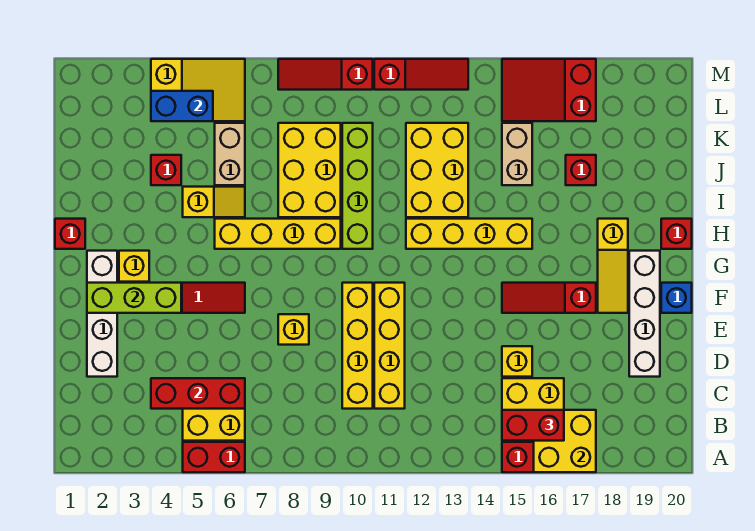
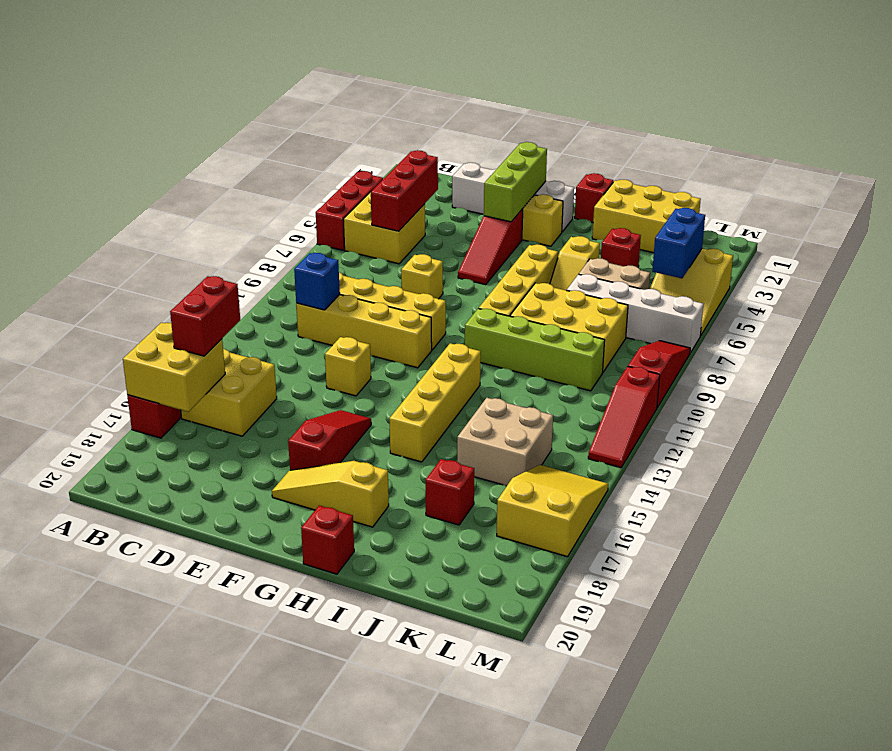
red brick A5:A6 level 1 -> red brick A4:A6 level 1
yellow brick D15 level 1 -> yellow brick E13 level 1
white brick D19:G19 level 1 -> white brick J7:M7 level 1
blue brick F20 level 1 -> blue brick C11 level 2
yellow brick I12:K13 level 1 -> yellow brick I1:K2 level 1
tan brick J15:K15 level 1 -> tan brick J14:K15 level 1
red slope L15:M17 level 1 top 17 -> yellow slope L15:M17 level 1 top 17

